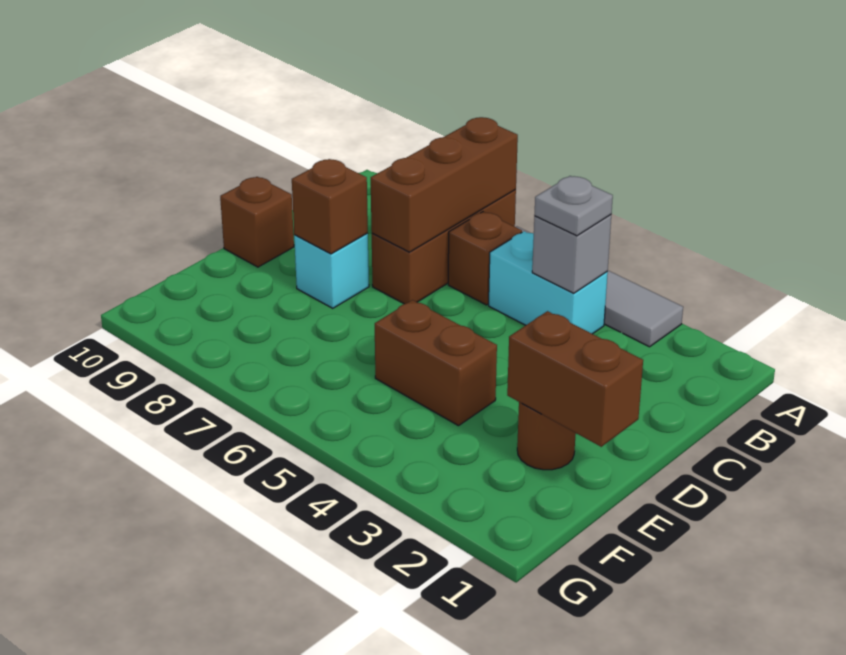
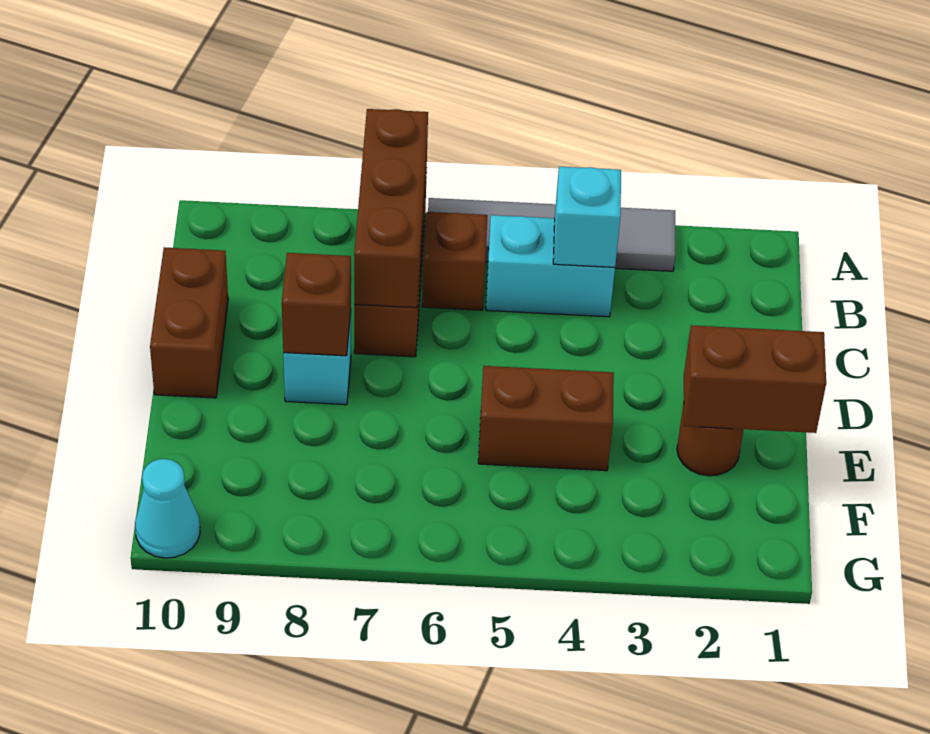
grey brick B4 level 2 -> cyan brick B4 level 2
grey plate B4 level 3 -> none
brown brick D10 level 1 -> brown brick C10:D10 level 1
none -> cyan cone G10 level 1

